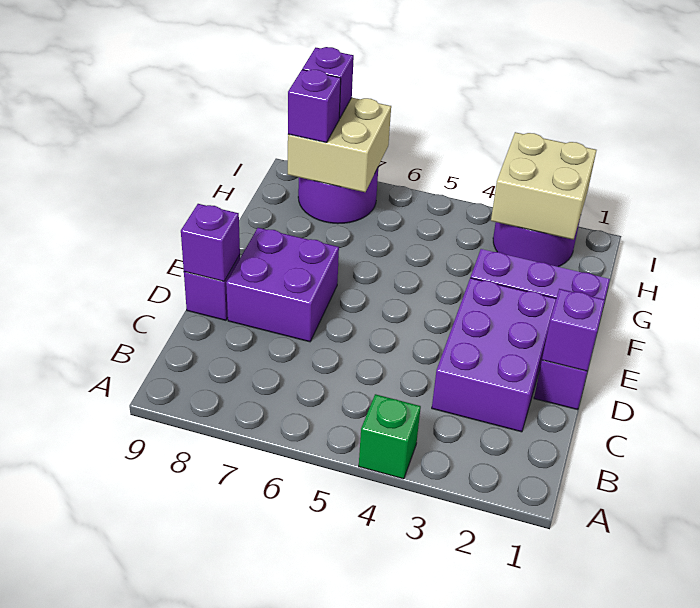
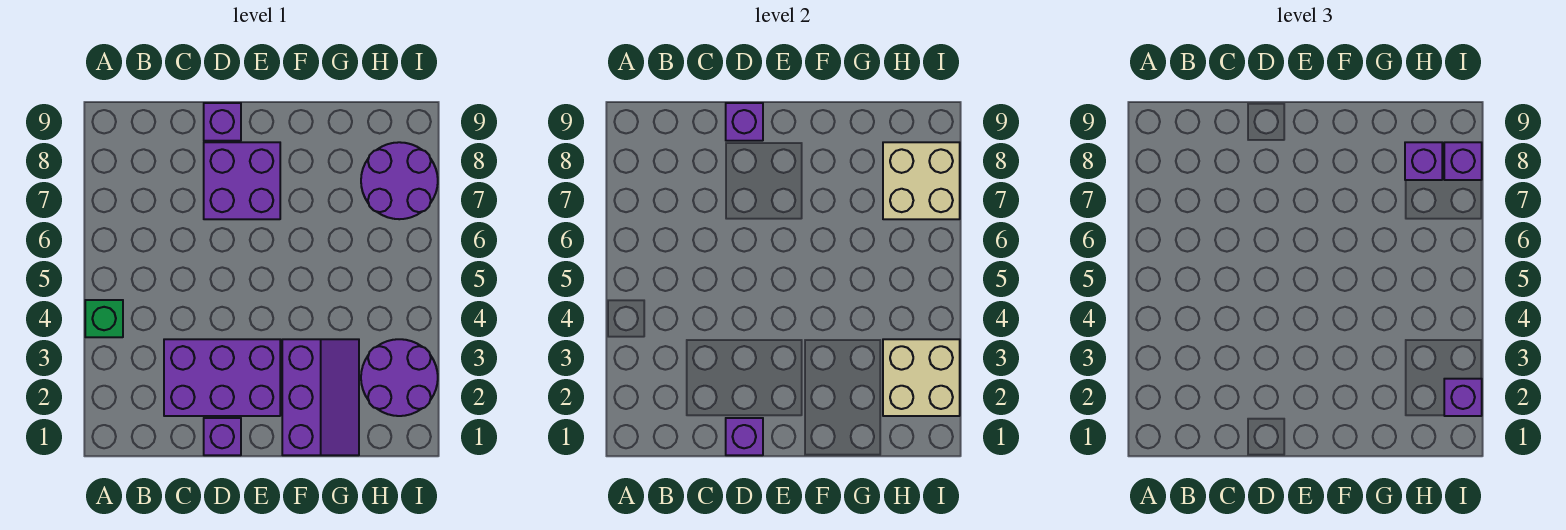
none -> purple brick I2 level 3

